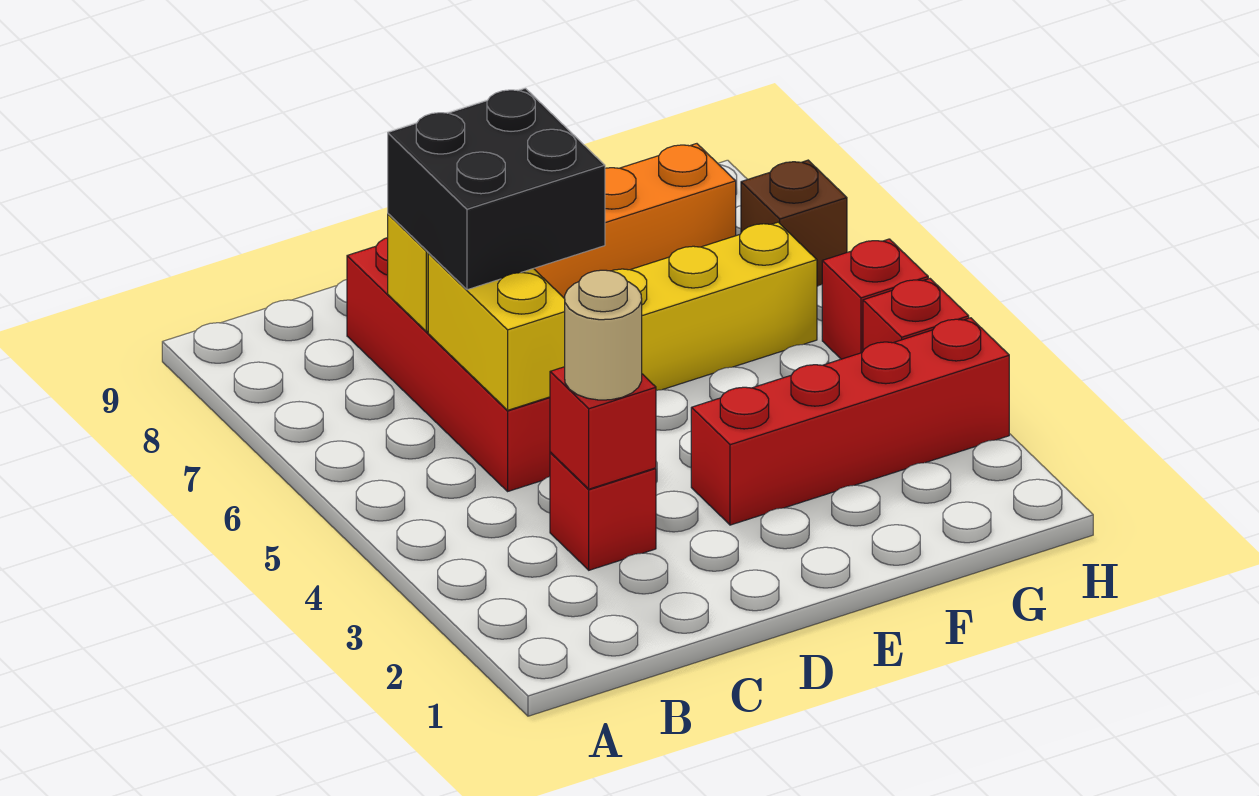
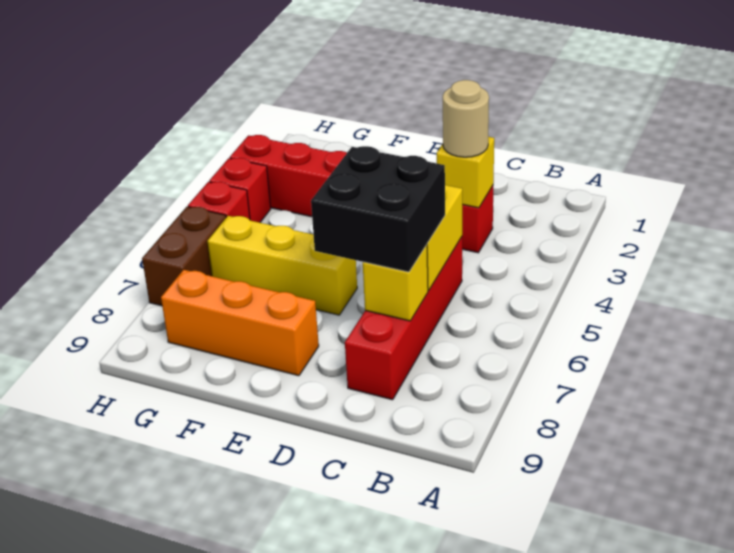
red brick C3 level 2 -> yellow brick C3 level 2
brown brick H7 level 1 -> brown brick H6:H7 level 1

